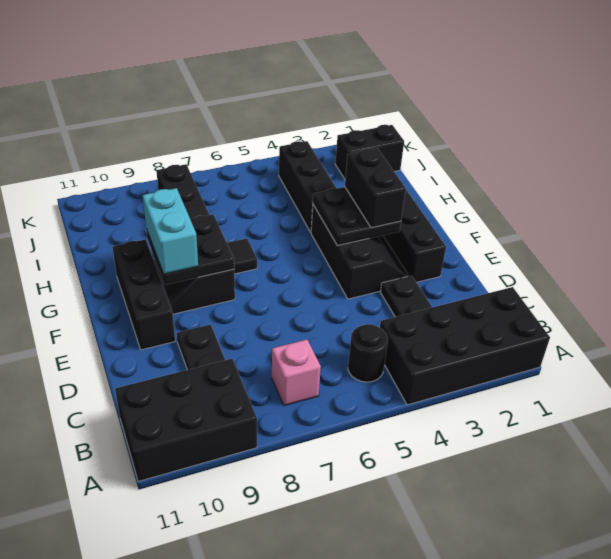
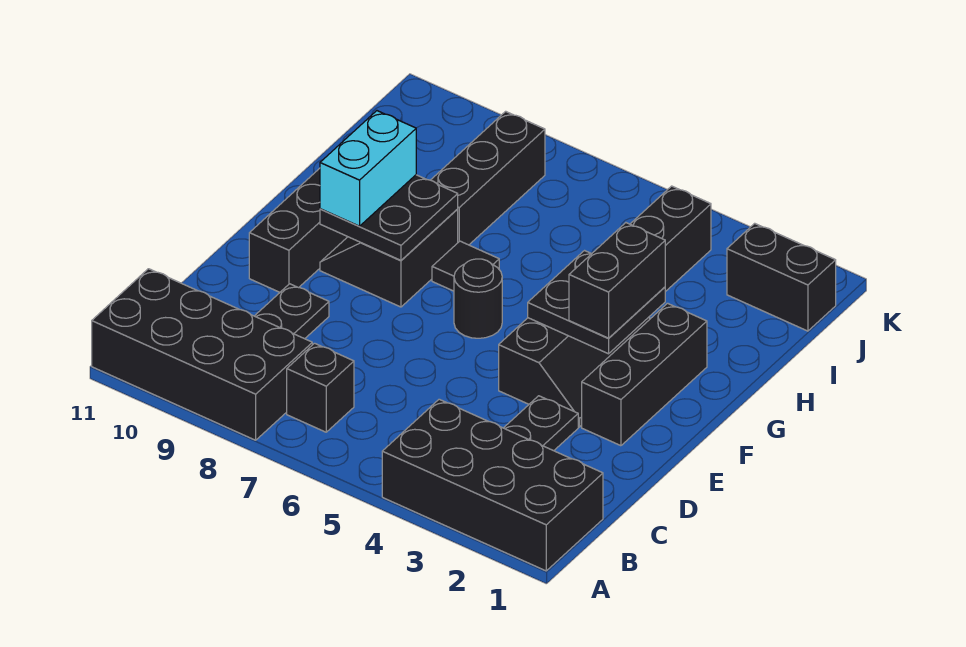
black brick A9:B11 level 1 -> black brick A8:B11 level 1
black round brick B5 level 1 -> black round brick F6 level 1
pink brick B7 level 1 -> black brick B7 level 1

